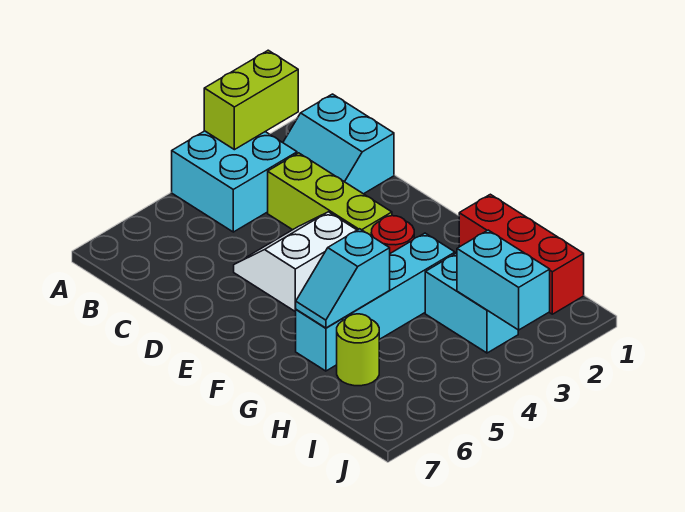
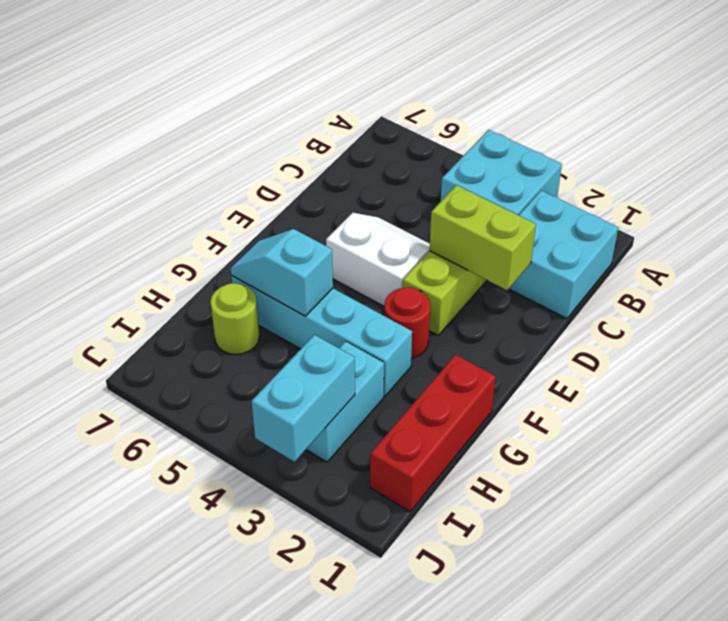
lime brick A2:A3 level 2 -> lime brick D2:D3 level 2
cyan slope B1:C2 level 1 top 1 -> cyan brick B1:C2 level 1

